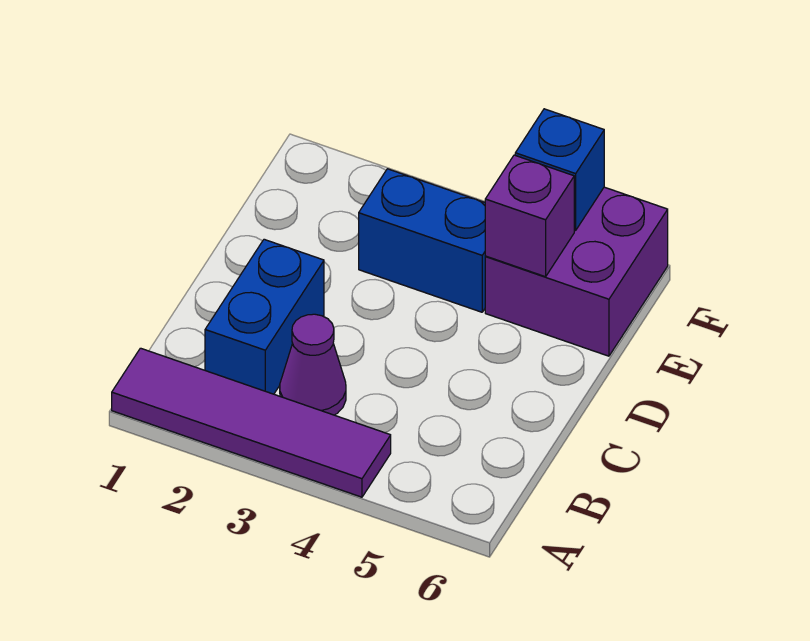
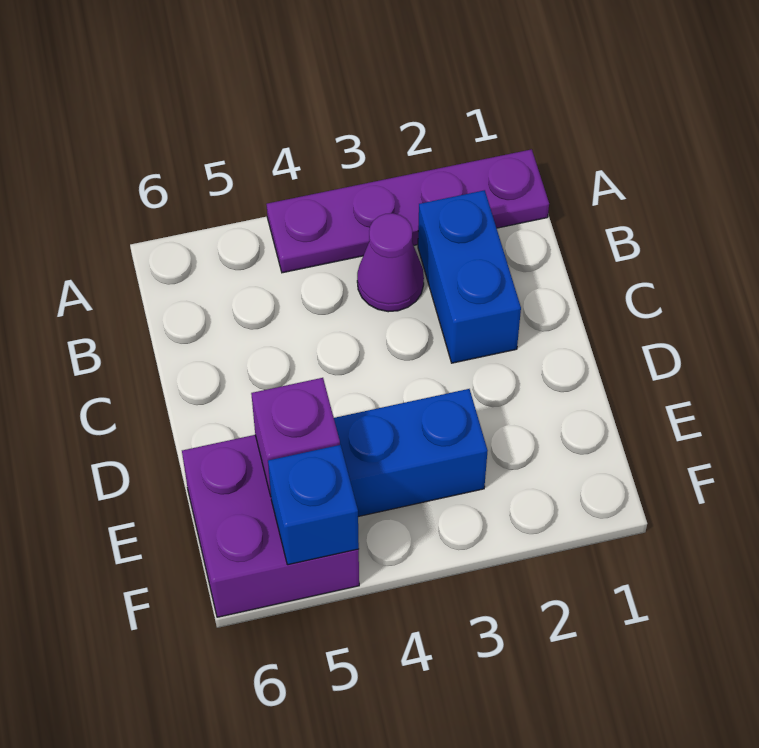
purple tile A1:A4 level 1 -> purple plate A1:A4 level 1

